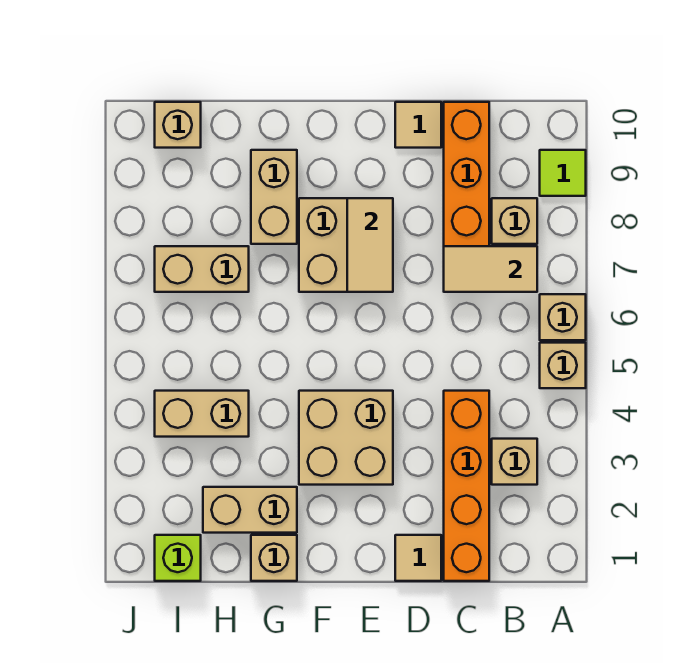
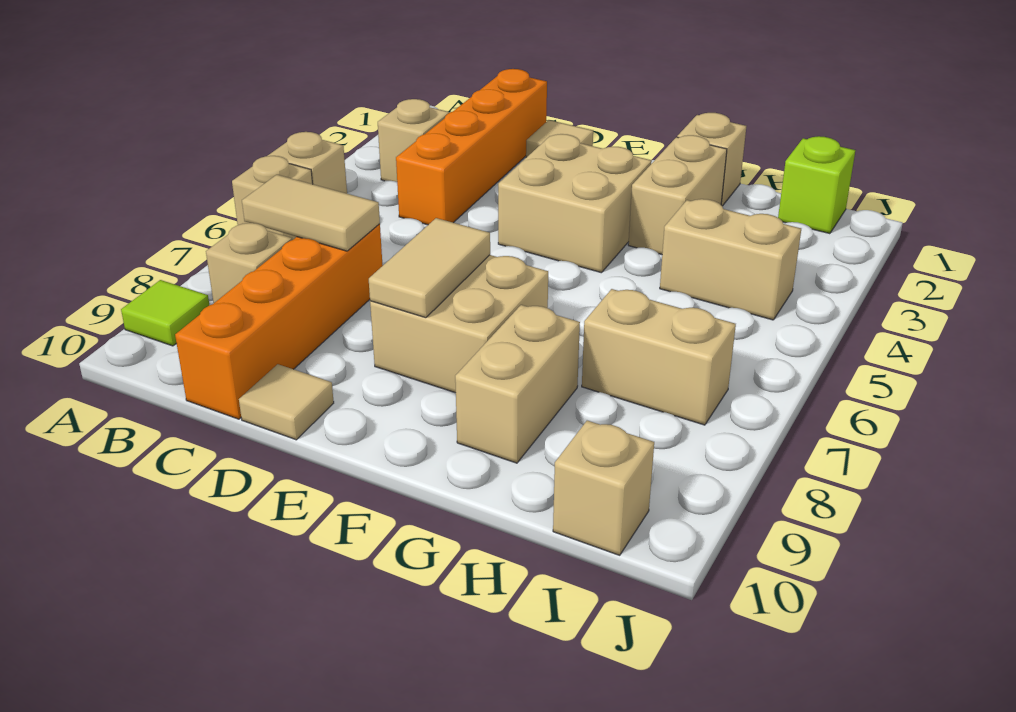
tan brick G2:H2 level 1 -> tan brick G2:G3 level 1

